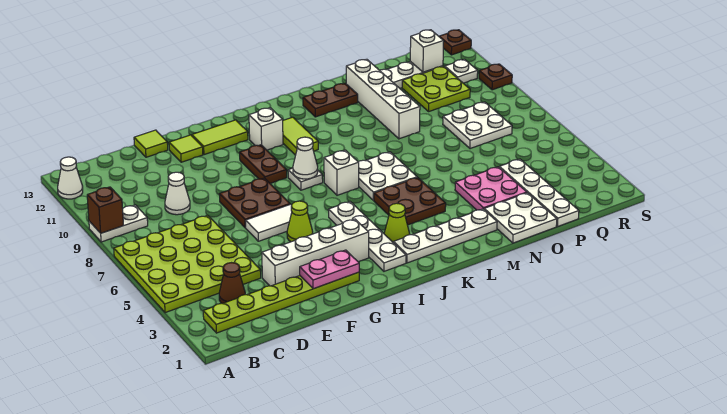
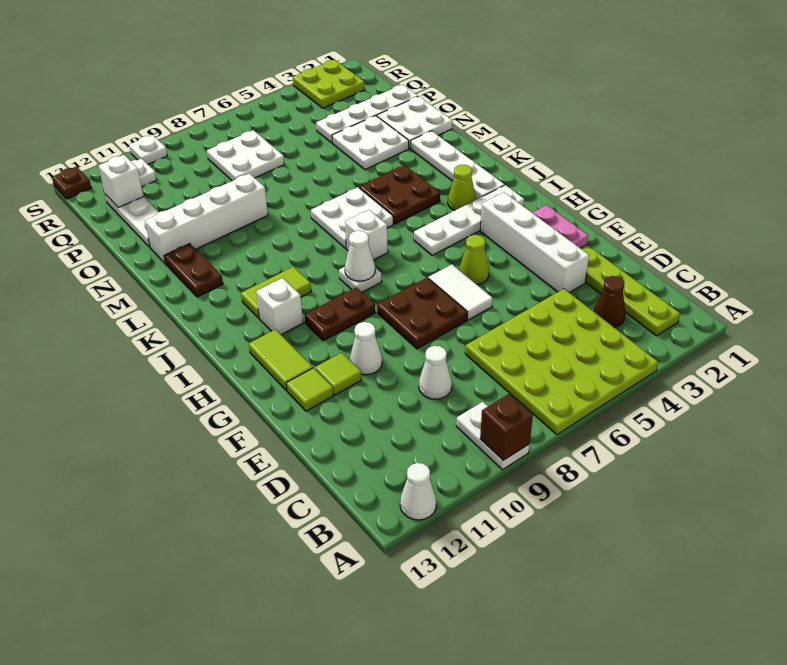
lime tile E13 level 1 -> lime tile F11 level 1
none -> white cone F10 level 1
pink plate N3:O4 level 1 -> white plate N3:O4 level 1
lime plate P10:Q11 level 1 -> lime plate R2:S3 level 1
brown plate S10 level 1 -> white plate S10 level 1

